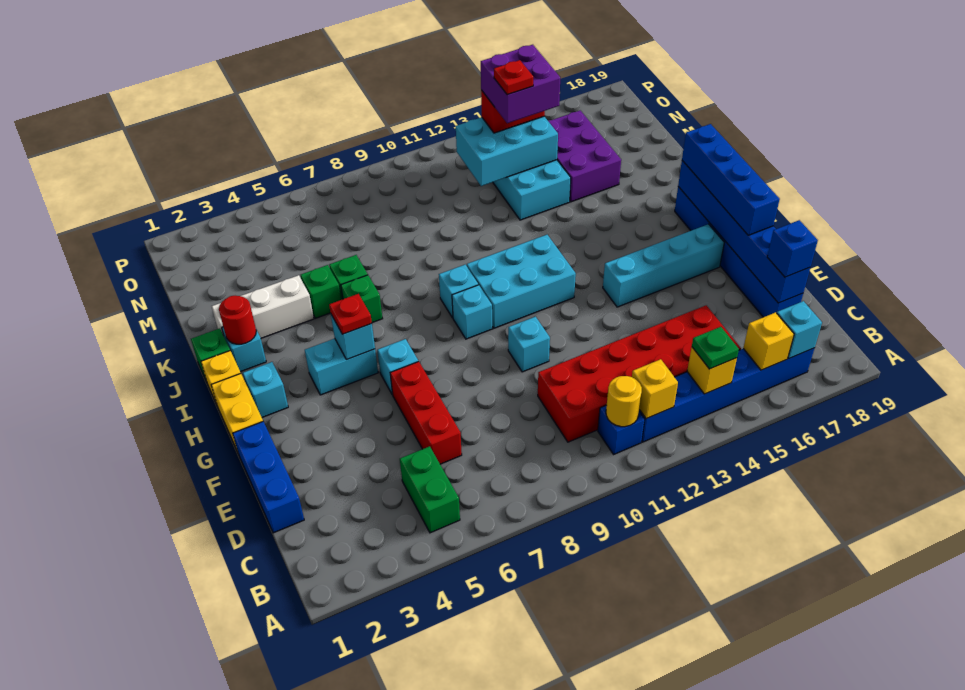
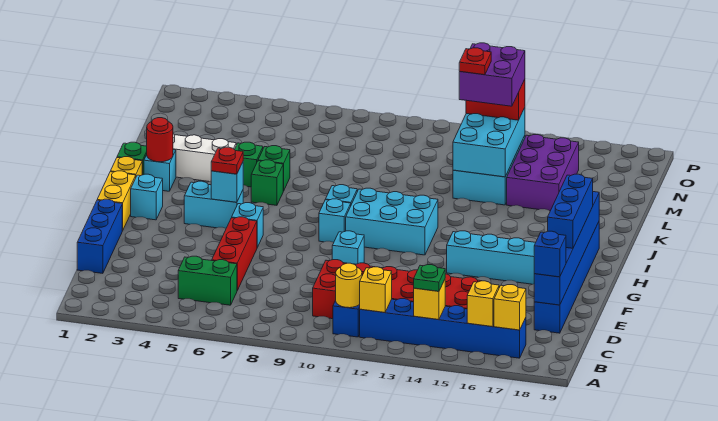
green brick B5:C5 level 1 -> green brick C5:C6 level 1
cyan brick B17 level 2 -> yellow brick B17 level 2
blue brick F18:I18 level 3 -> blue brick F18:H18 level 3
cyan brick M12:N14 level 2 -> cyan brick L13:N14 level 2

